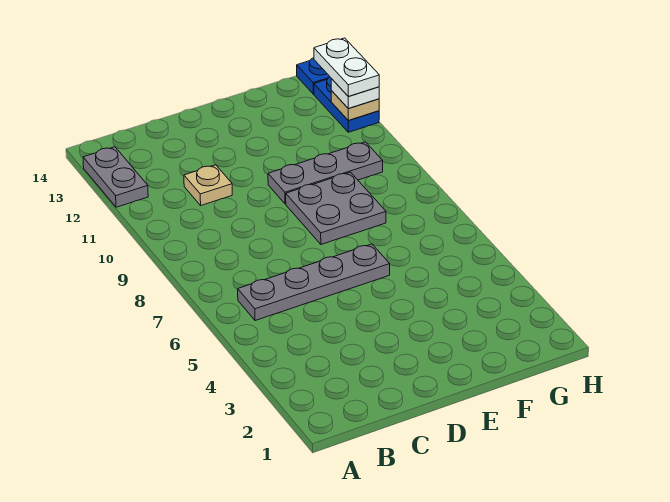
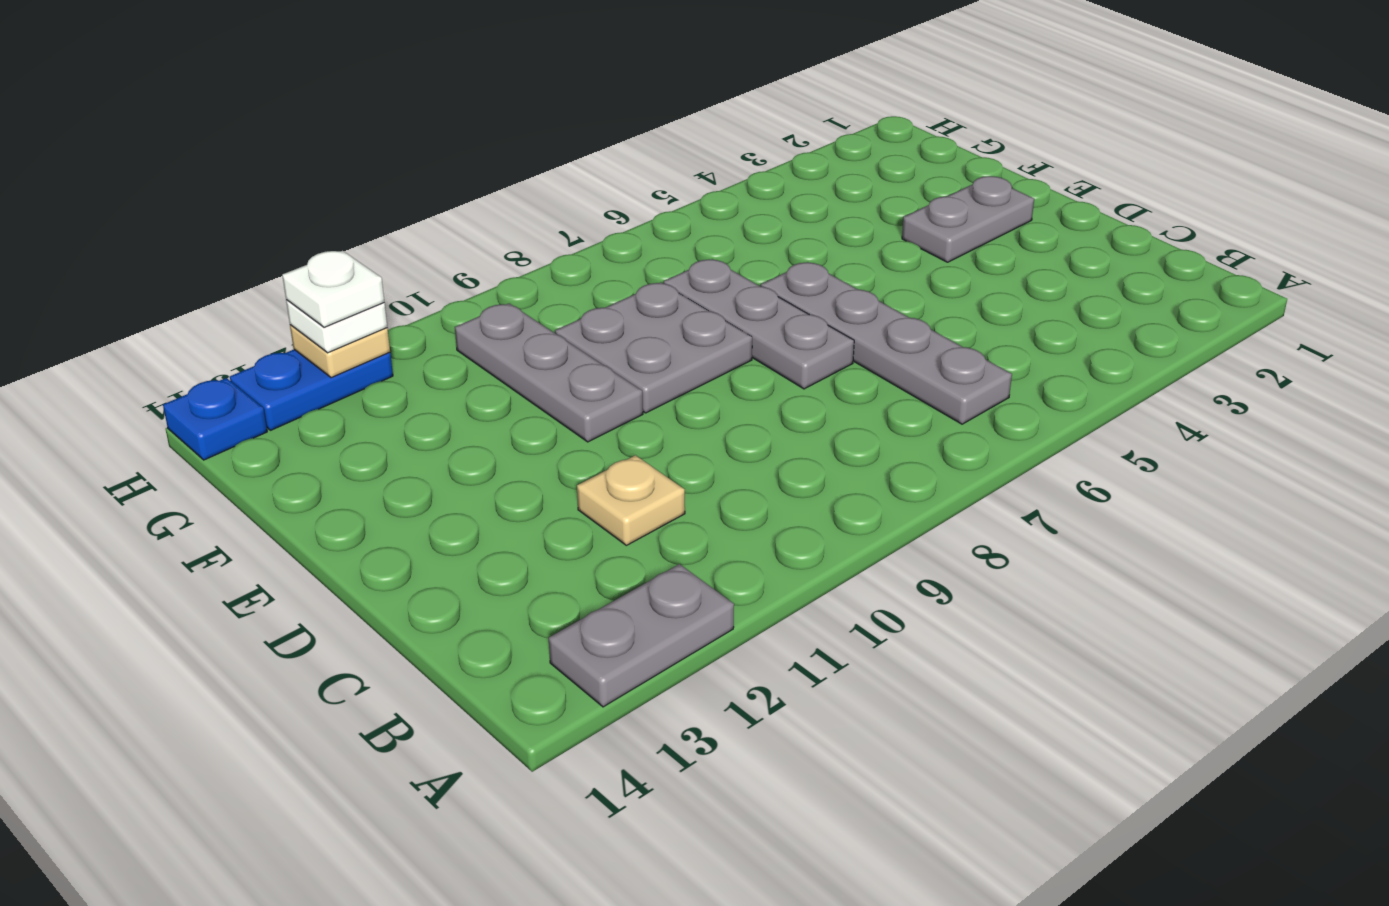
none -> grey plate D7:F7 level 1
none -> grey plate E2:E3 level 1
white plate H12:H13 level 4 -> white plate H12 level 4

